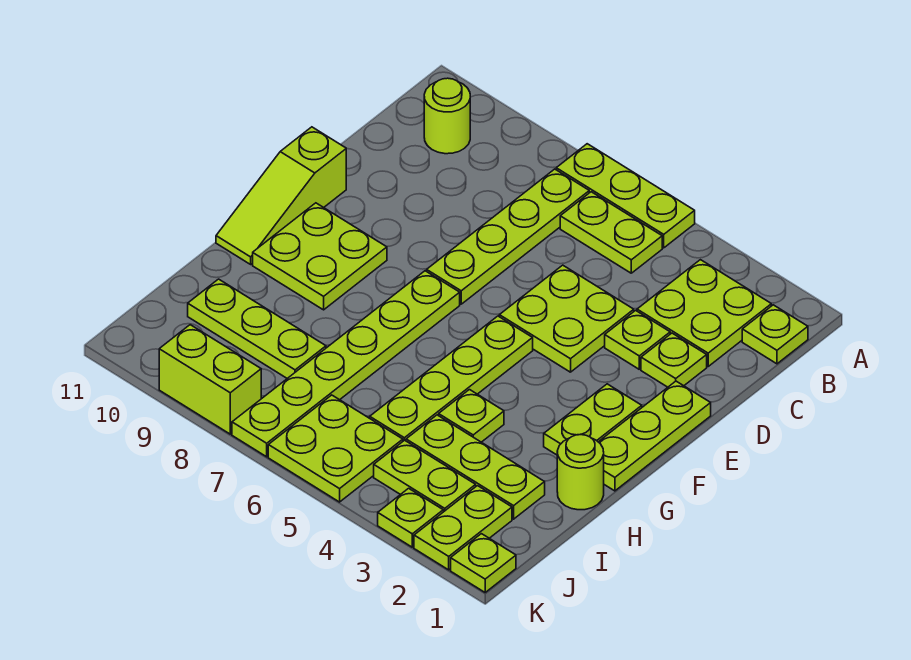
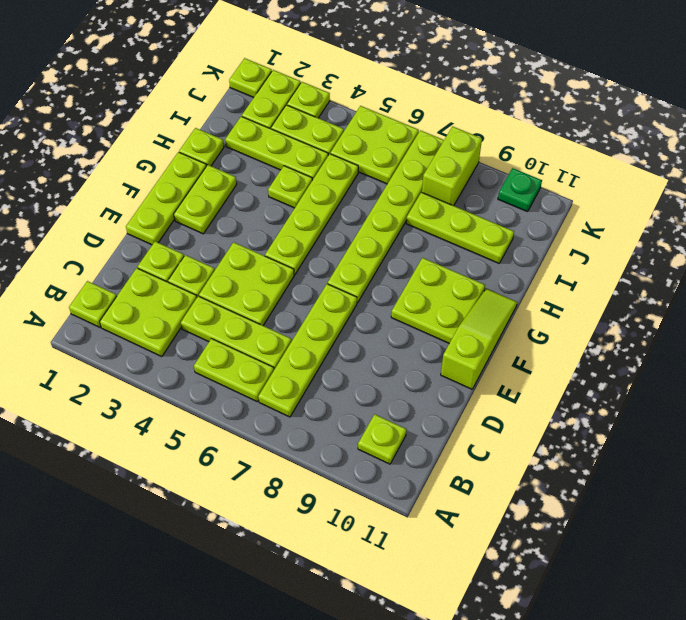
lime plate A5:A7 level 1 -> lime plate C4:C6 level 1
lime round brick B10 level 1 -> lime plate B10 level 1
lime round brick H1 level 1 -> lime plate H1 level 1
lime brick K8:K9 level 1 -> lime brick J8:K8 level 1
none -> green plate K10 level 1

